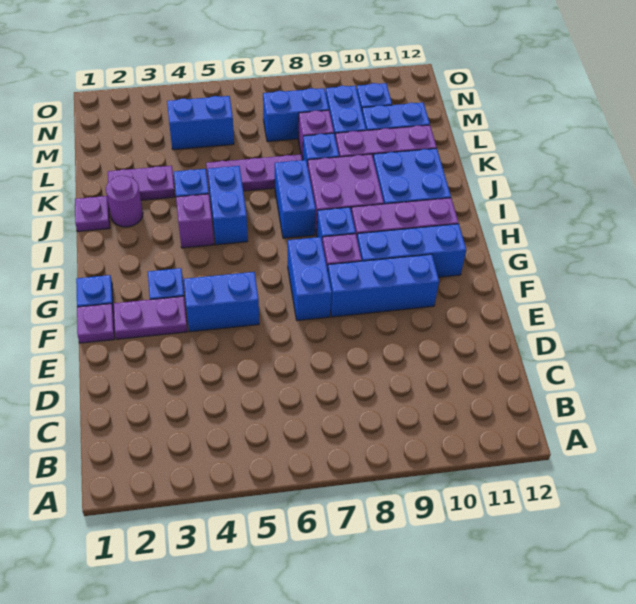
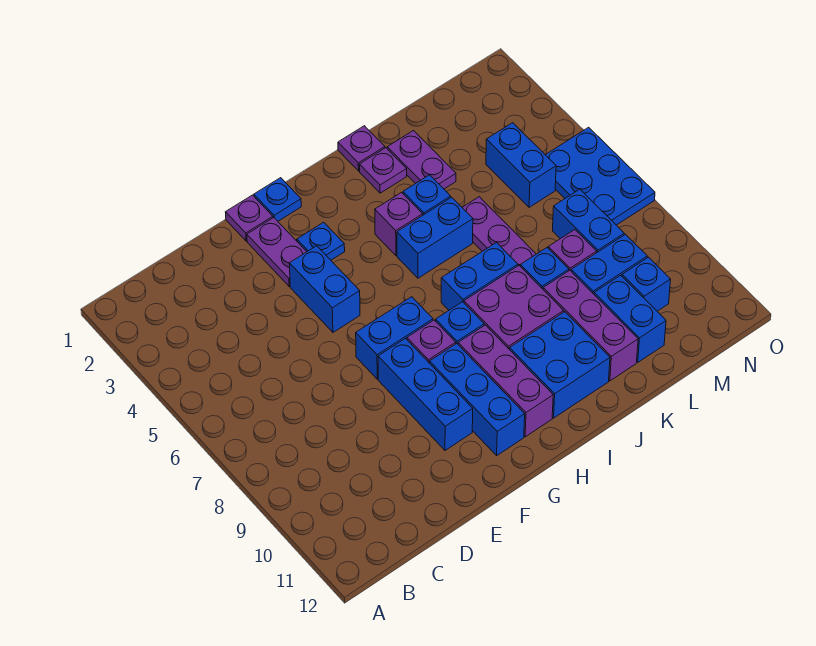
purple round brick J2 level 1 -> purple plate J2 level 1
none -> blue plate N5:O7 level 1

